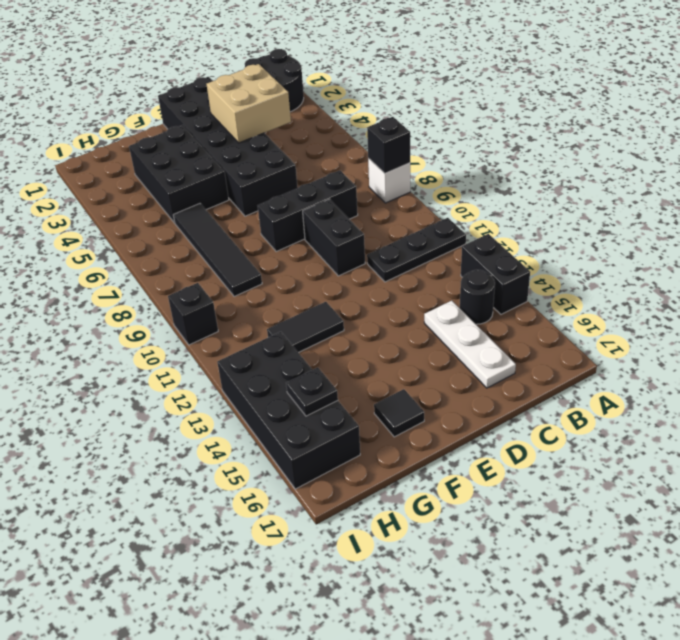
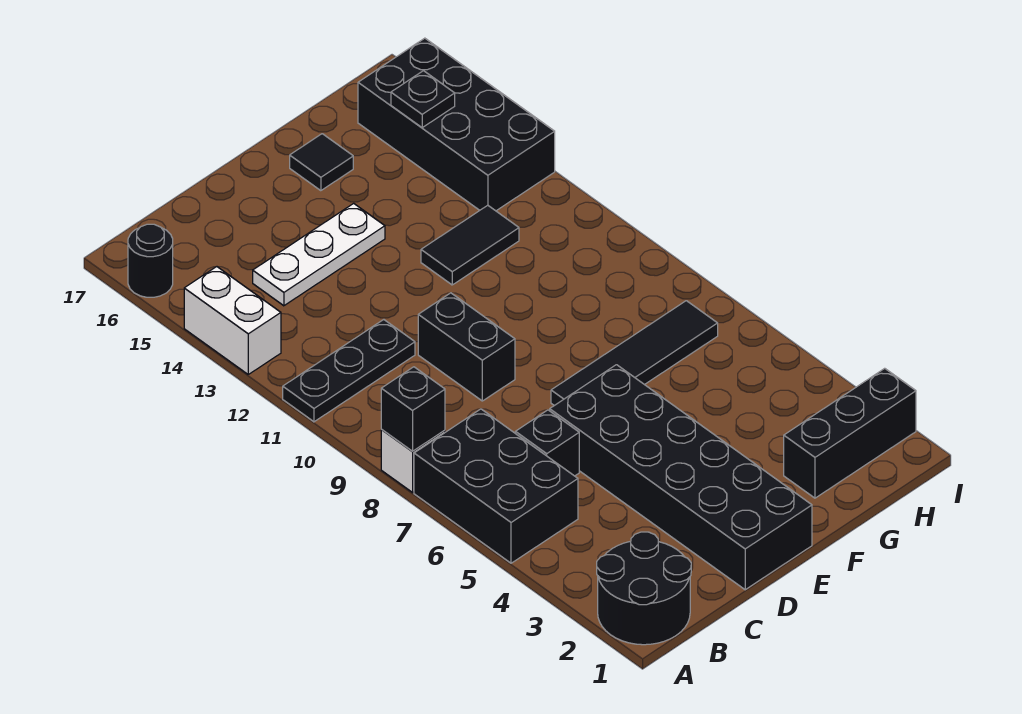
black brick A13:A14 level 1 -> white brick A13:A14 level 1
black round brick B14 level 1 -> black round brick A16 level 1
tan brick C3:D4 level 2 -> none
black brick C8:E8 level 1 -> black brick G2:I2 level 1
white plate C14:C16 level 1 -> white plate C14:E14 level 1
black brick F3:G5 level 1 -> black brick A5:B7 level 1
black tile G6:G9 level 1 -> black tile E7:H7 level 1
black brick I10 level 1 -> black brick C6 level 1

